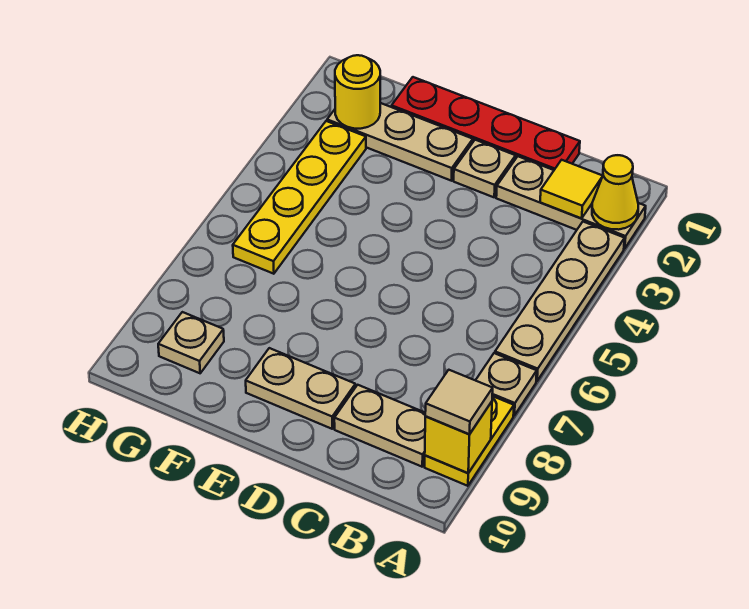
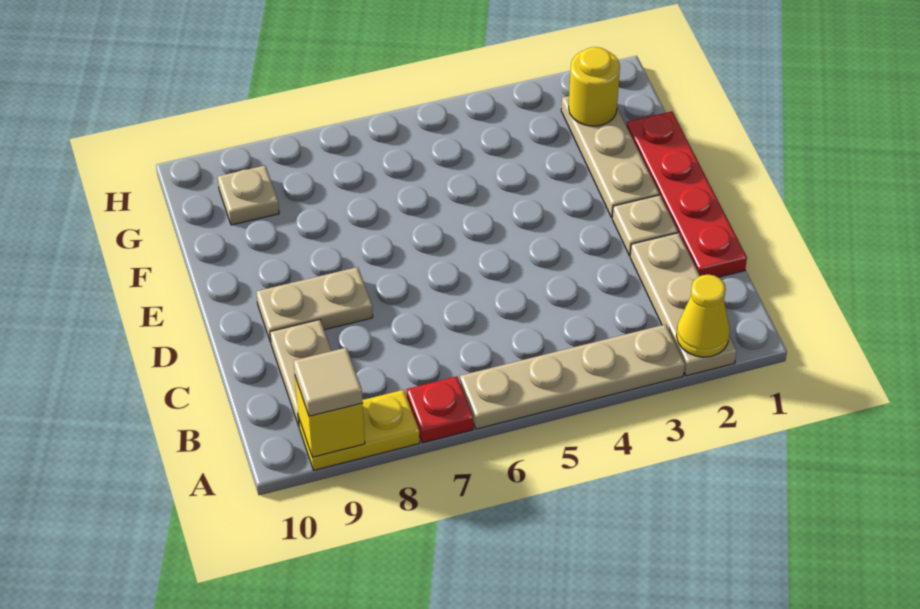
tan plate A7 level 1 -> red plate A7 level 1
yellow tile B2 level 2 -> none
tan plate D9:E9 level 1 -> tan plate D8:D9 level 1
yellow plate G3:G6 level 1 -> none

